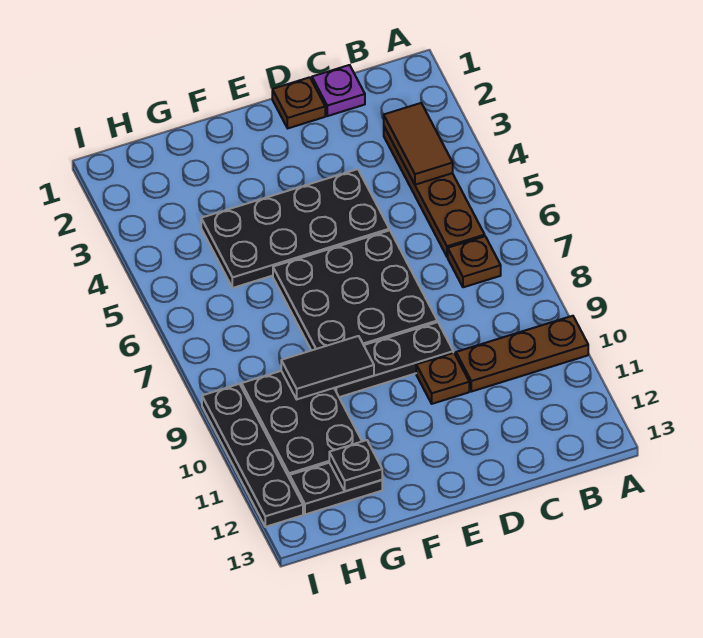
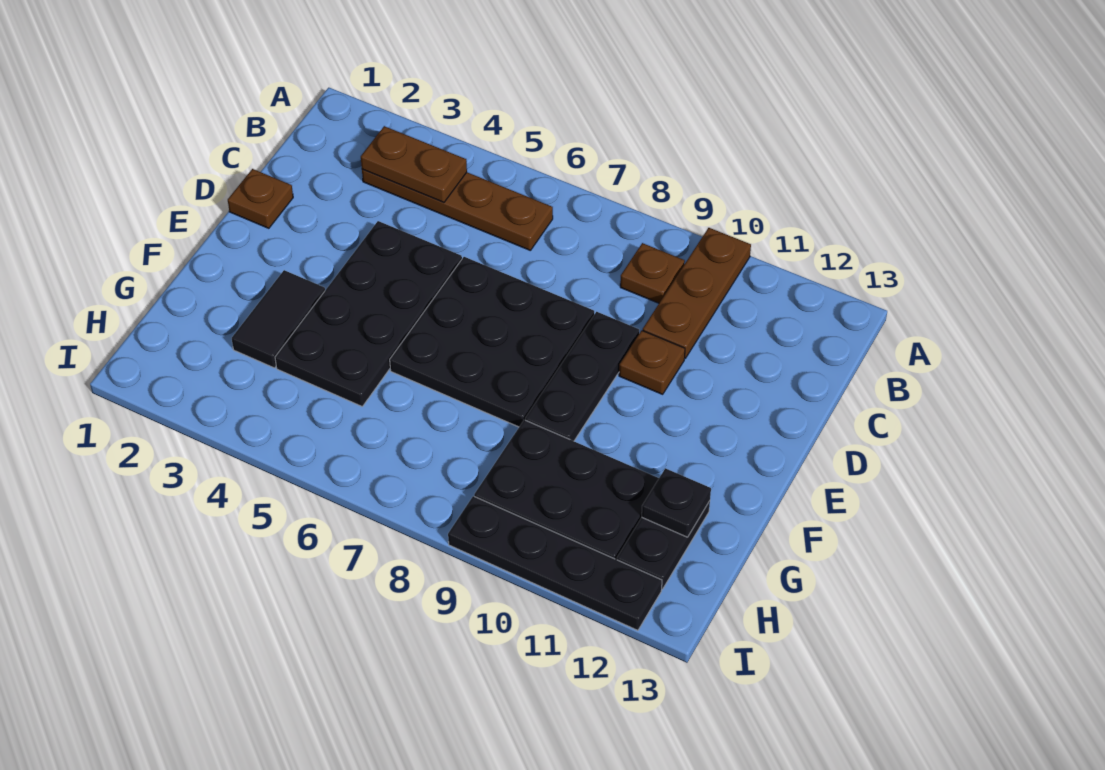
brown tile B3:B4 level 2 -> brown plate B3:B4 level 2
brown plate B7 level 1 -> brown plate B9 level 1
purple plate C1 level 1 -> none
black tile F9:G9 level 2 -> black tile F3:G3 level 1

